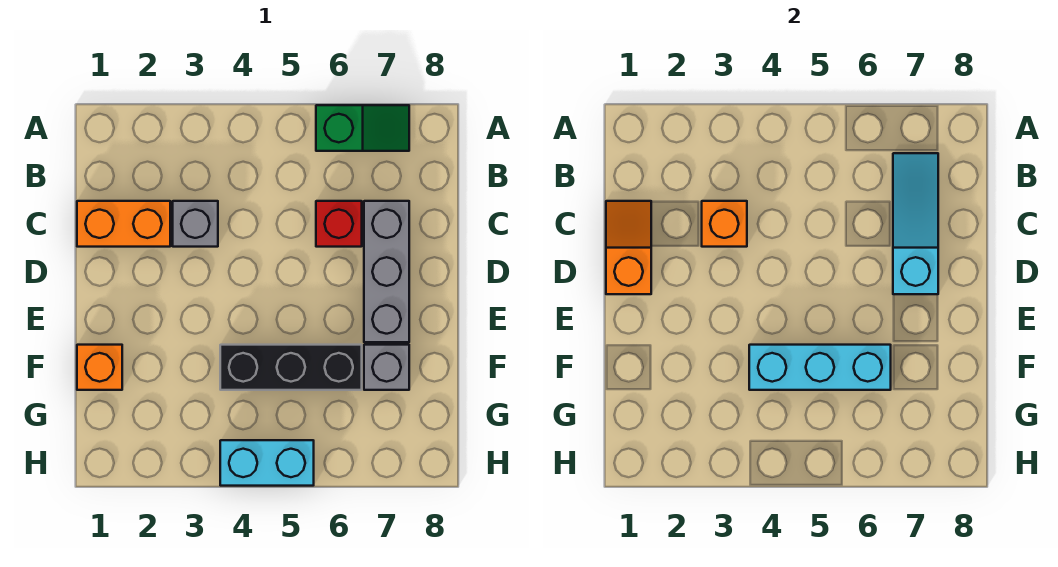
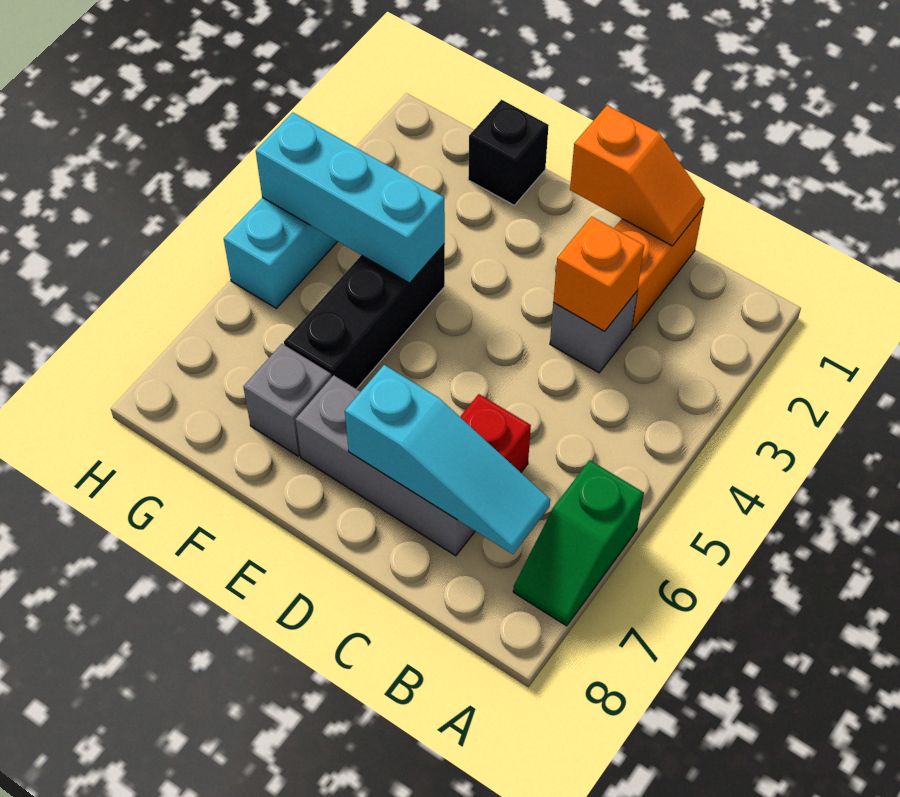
orange brick F1 level 1 -> black brick F1 level 1
cyan brick F4:F6 level 2 -> cyan brick F4:H4 level 2

